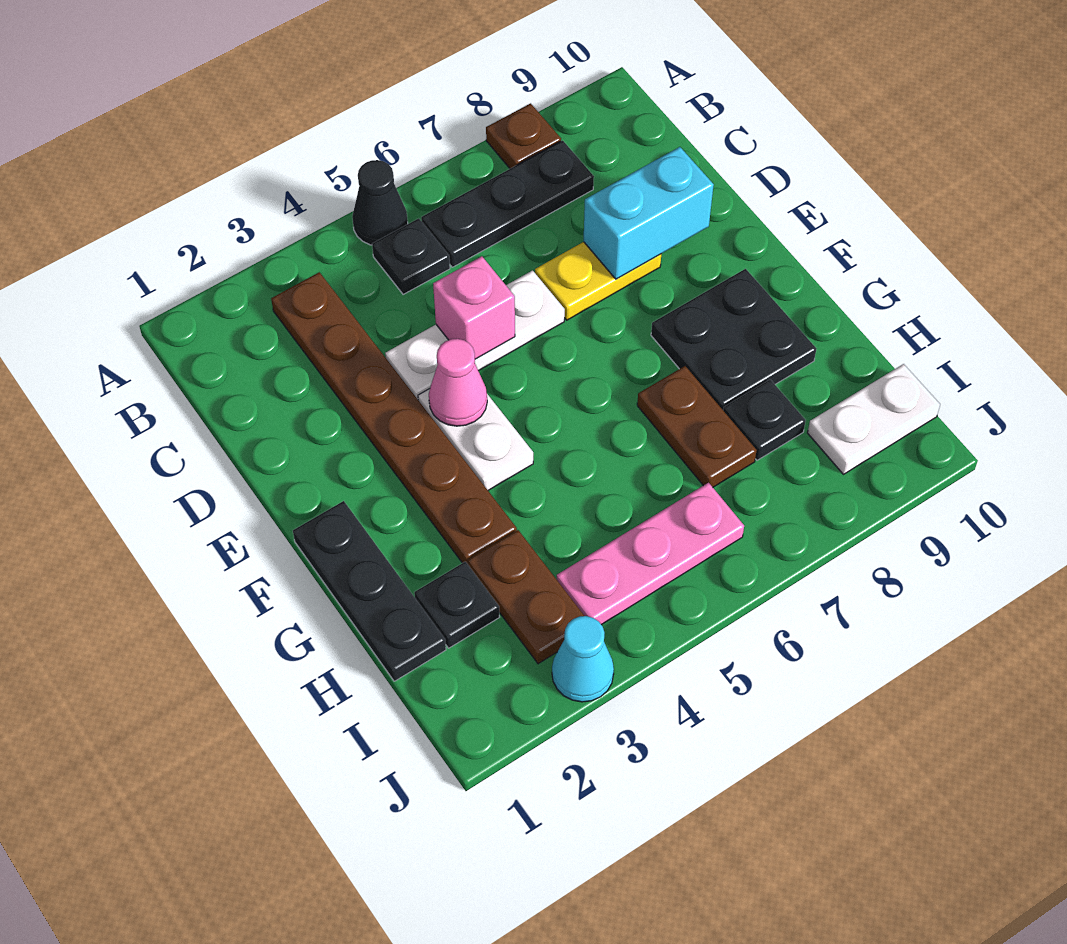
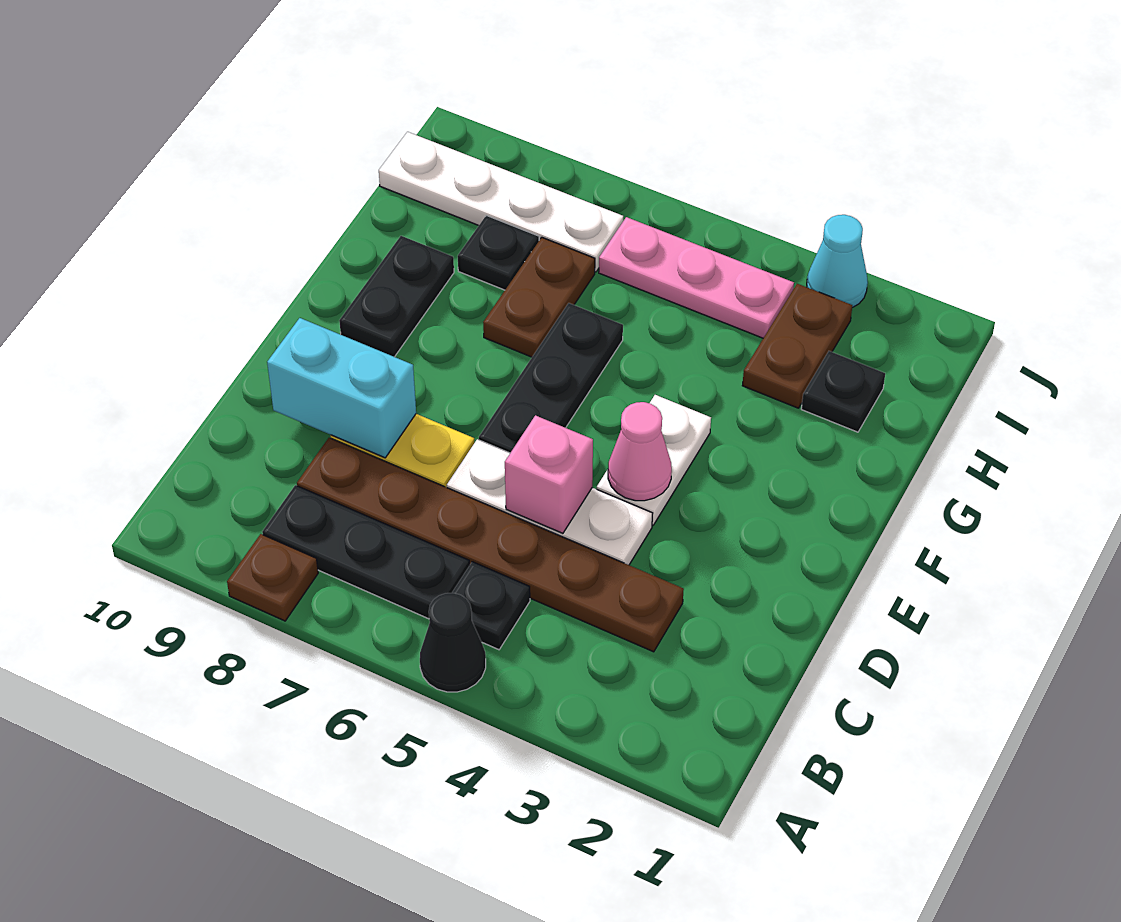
brown plate B3:G3 level 1 -> brown plate C3:C8 level 1
black plate F1:H1 level 1 -> black plate E6:G6 level 1
black plate F8:G9 level 1 -> black plate F9:G9 level 1
white plate I9:I10 level 1 -> white plate I7:I10 level 1

